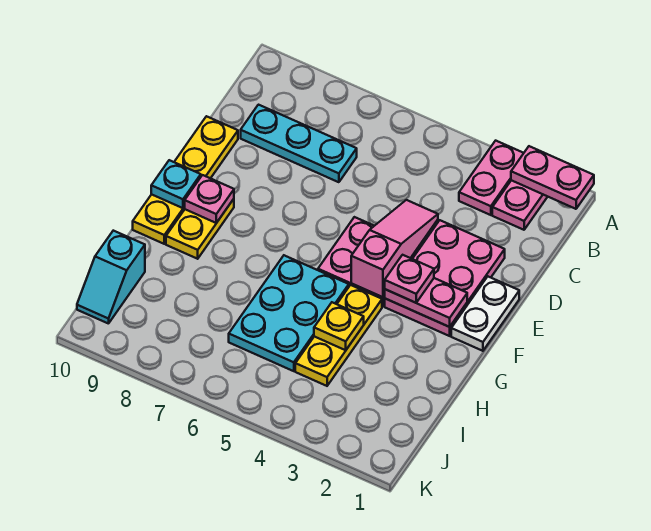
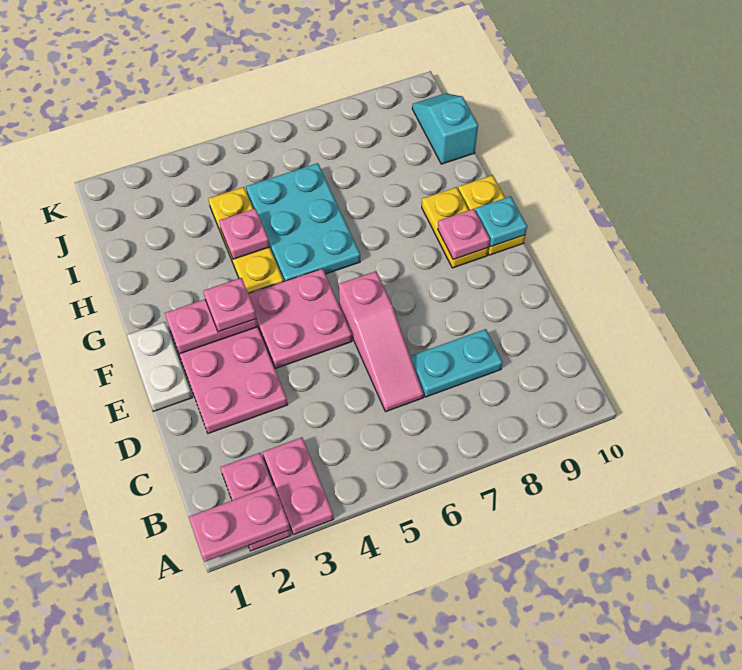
cyan plate C7:C9 level 1 -> cyan plate C7:C8 level 1
pink slope D4:F4 level 2 top F -> pink slope C6:E6 level 1 top E
yellow plate D10:G10 level 1 -> yellow plate F10:G10 level 1
yellow plate H4 level 2 -> pink plate H4 level 2

